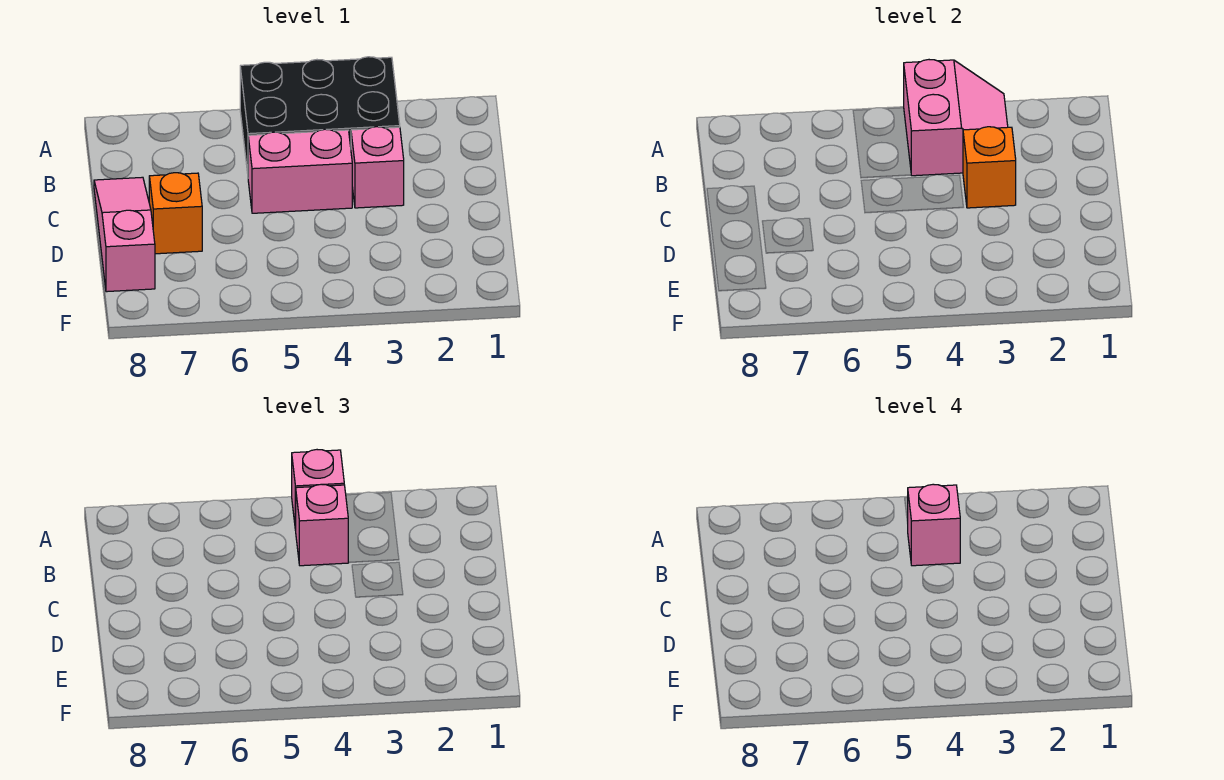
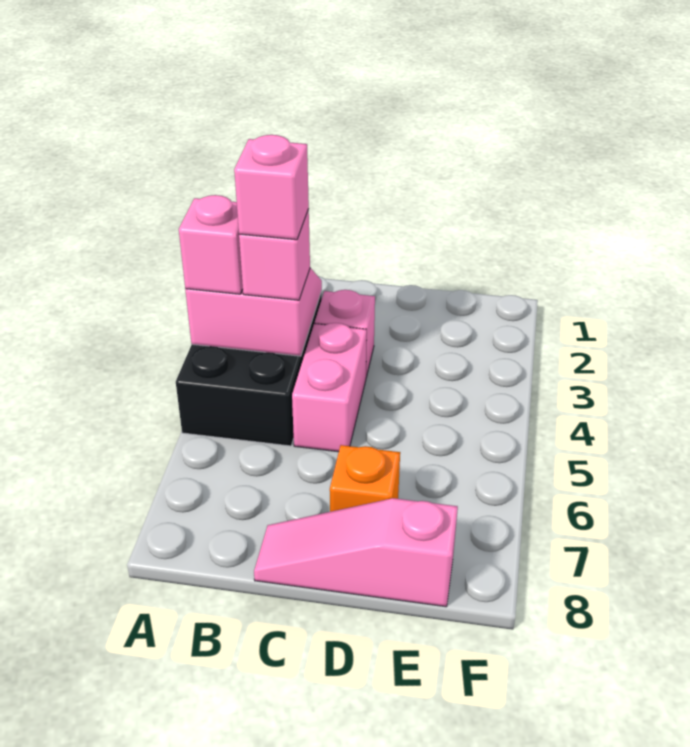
orange brick C3 level 2 -> none

